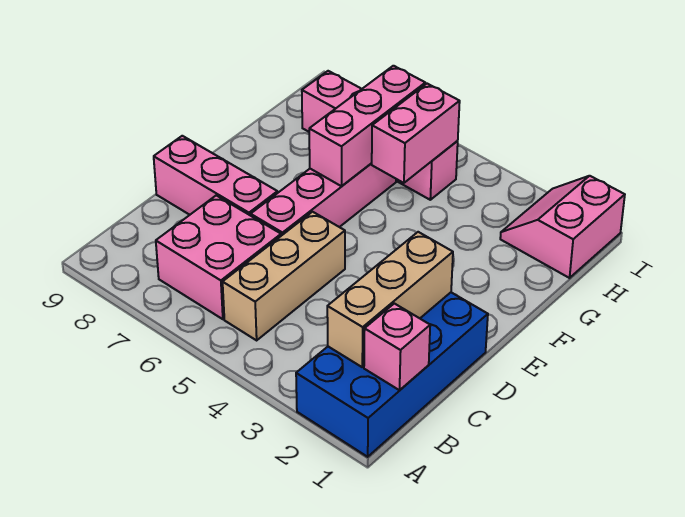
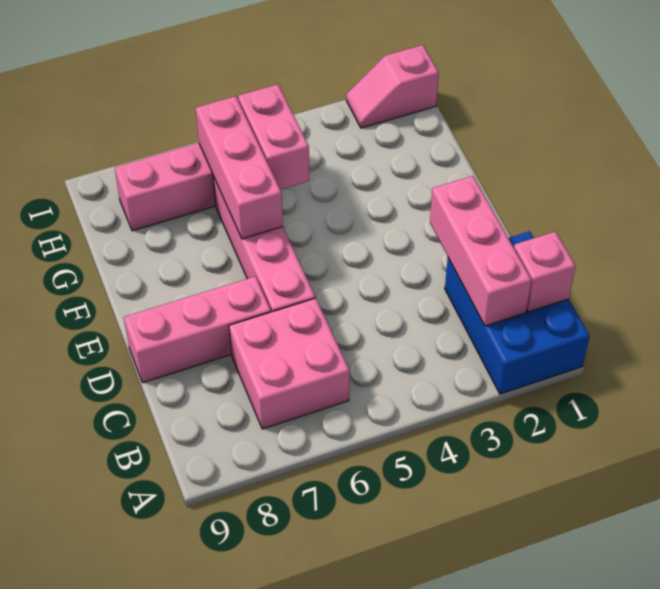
blue brick A1:D2 level 1 -> blue brick A1:C2 level 1
tan brick B2:D2 level 2 -> pink brick B2:D2 level 2
tan brick B5:D5 level 1 -> none
pink slope H1:I2 level 1 top 1 -> pink slope I1:I2 level 1 top 1

